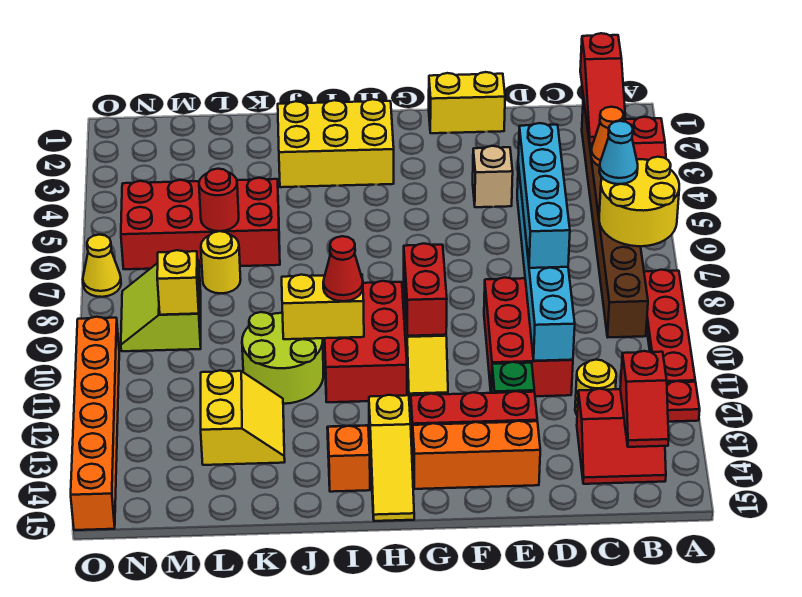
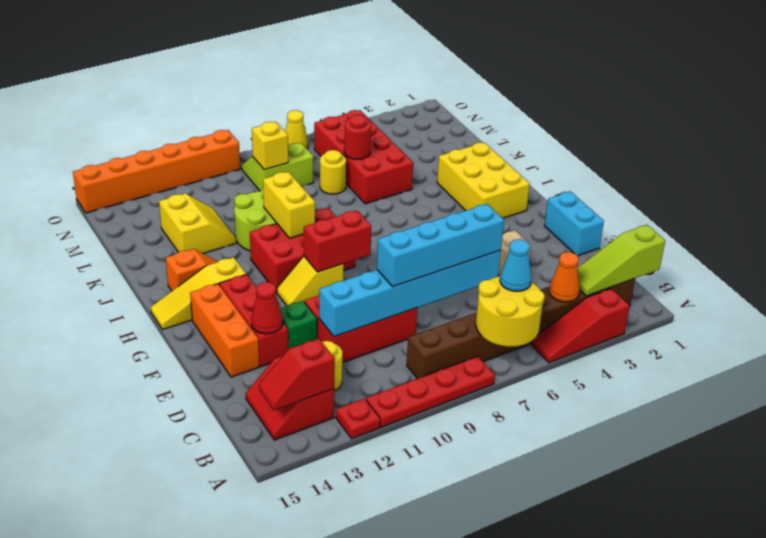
red slope B1:B3 level 2 top 1 -> lime slope B1:B3 level 2 top 1
yellow brick E1:F1 level 1 -> cyan brick E1:F1 level 1
red cone I10 level 3 -> red cone E13 level 2
yellow slope K12:L13 level 1 top L -> yellow slope K12:L13 level 1 top 13

